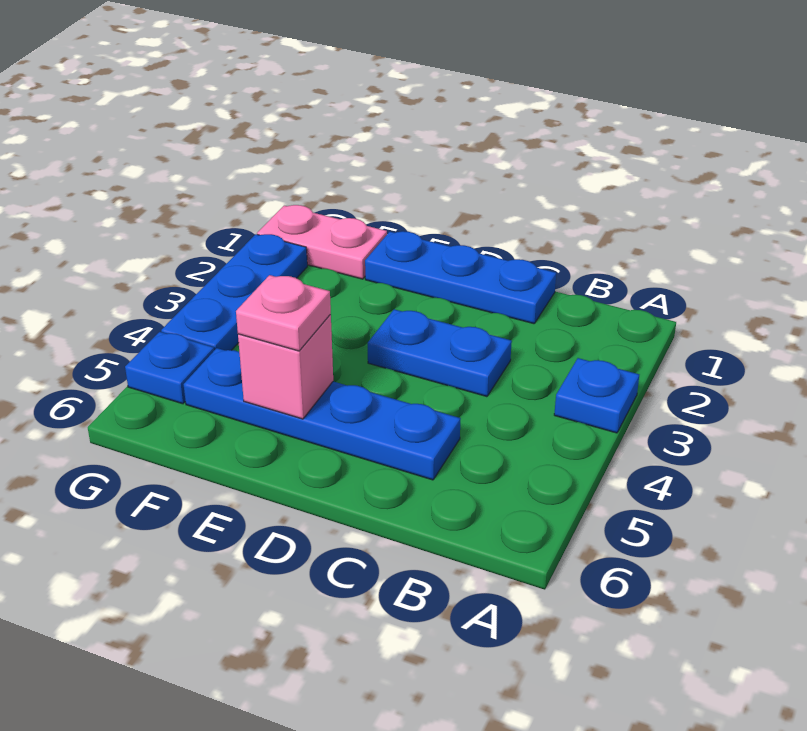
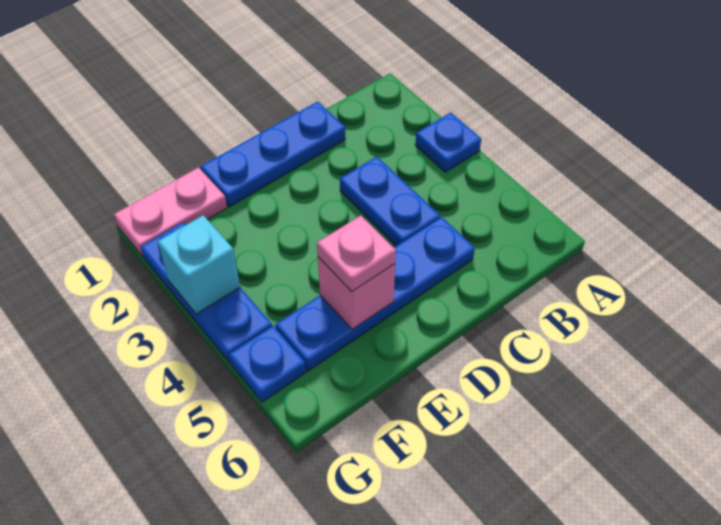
blue plate C3:D3 level 1 -> blue plate C3:C4 level 1
none -> cyan brick G3 level 2

